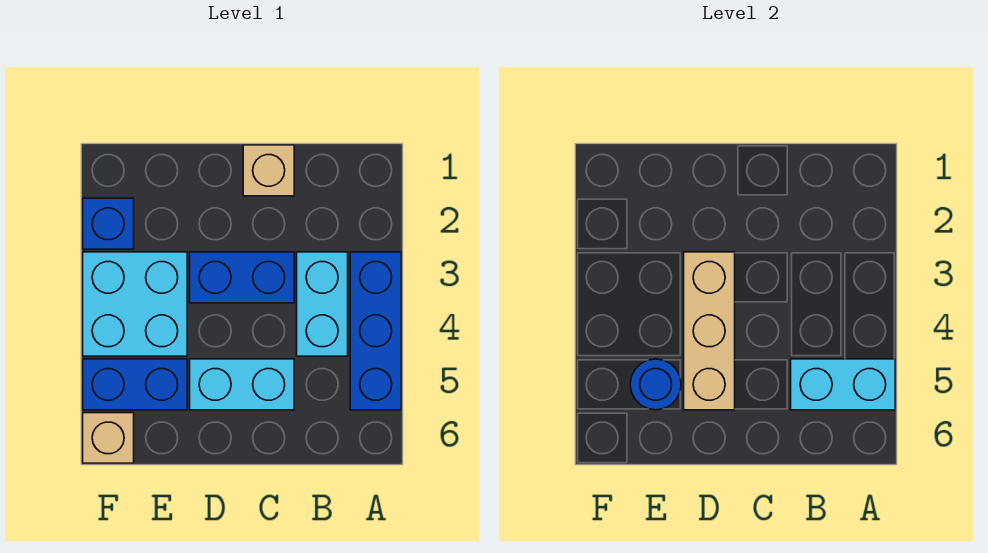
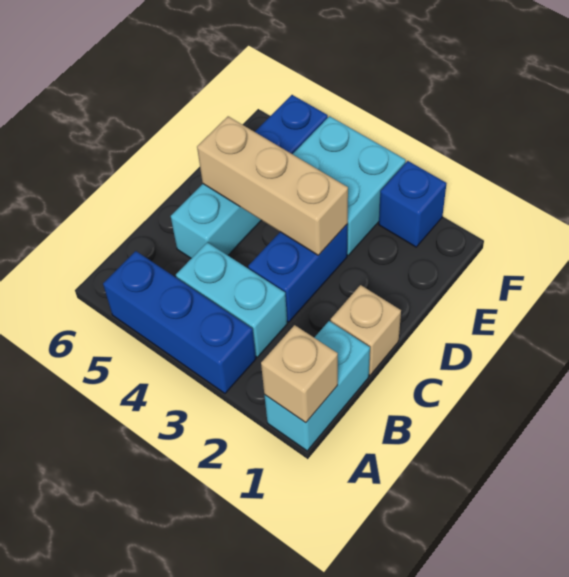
cyan brick A5:B5 level 2 -> cyan brick A1:B1 level 1
blue round brick E5 level 2 -> none
tan brick F6 level 1 -> tan brick A1 level 2

